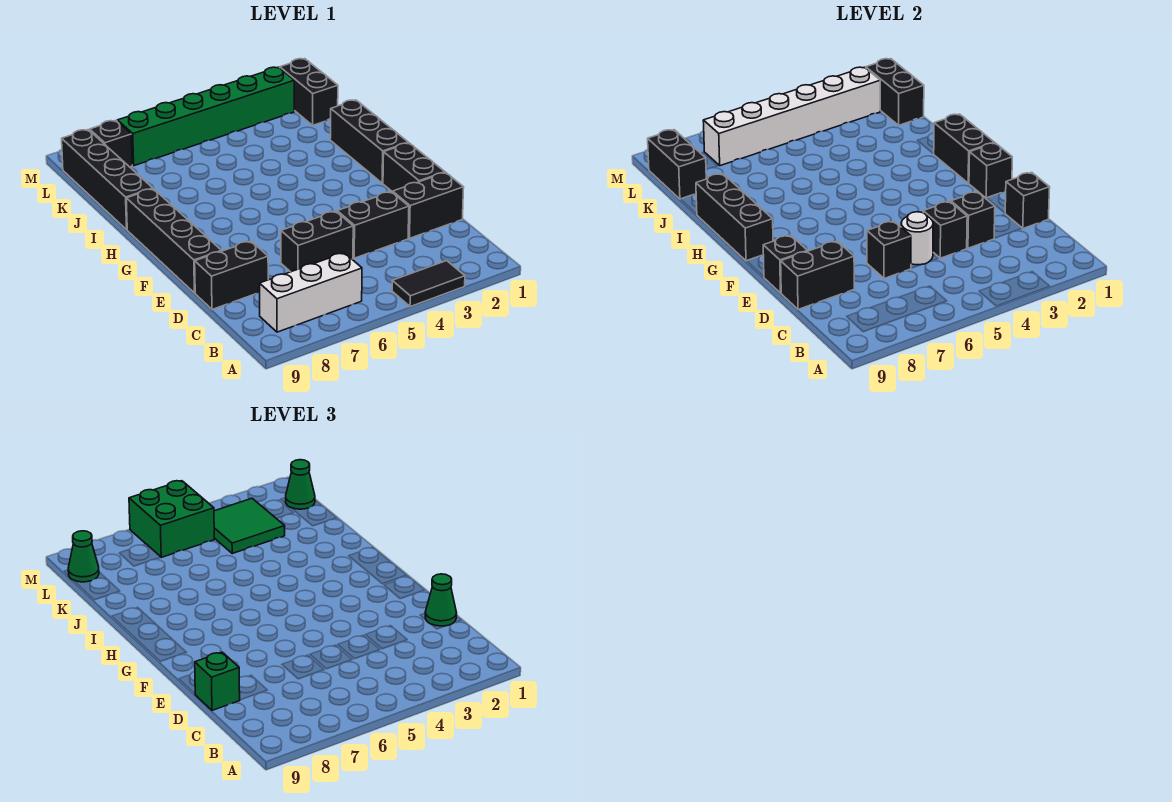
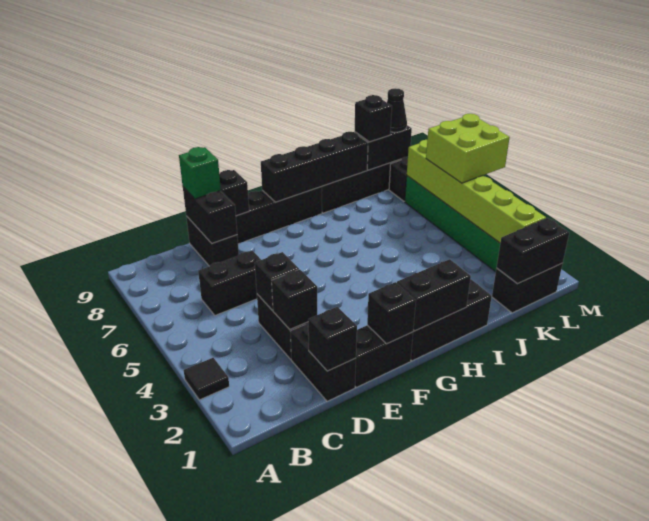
black tile A3:A4 level 1 -> black tile A3 level 1
white brick B6:B8 level 1 -> none
green cone D1 level 3 -> none
black brick D5:D6 level 1 -> black brick C6:D6 level 1
white round brick D5 level 2 -> none
black brick D6 level 2 -> black brick K9 level 3
black brick G9:I9 level 2 -> black brick G9:J9 level 2
green tile K3:L4 level 3 -> none
green cone L1 level 3 -> none
white brick L2:L7 level 2 -> lime brick L2:L7 level 2
green brick L5:M6 level 3 -> lime brick L5:M6 level 3
green cone L9 level 3 -> black cone L9 level 3

